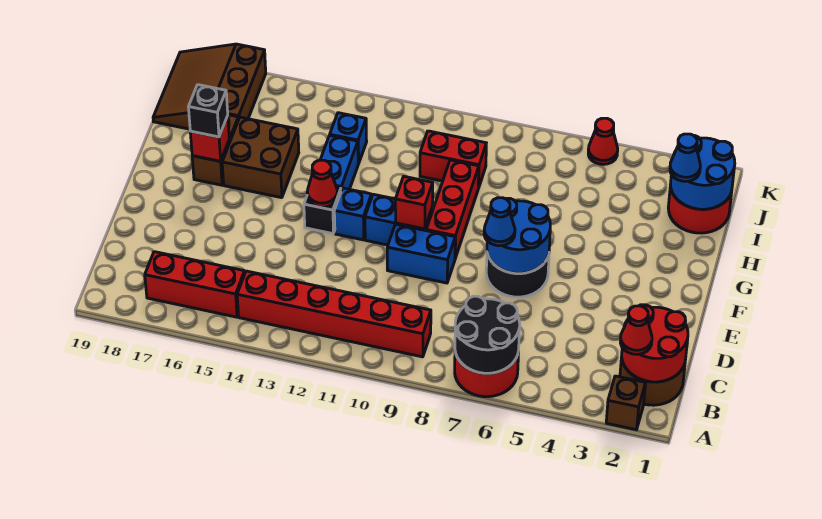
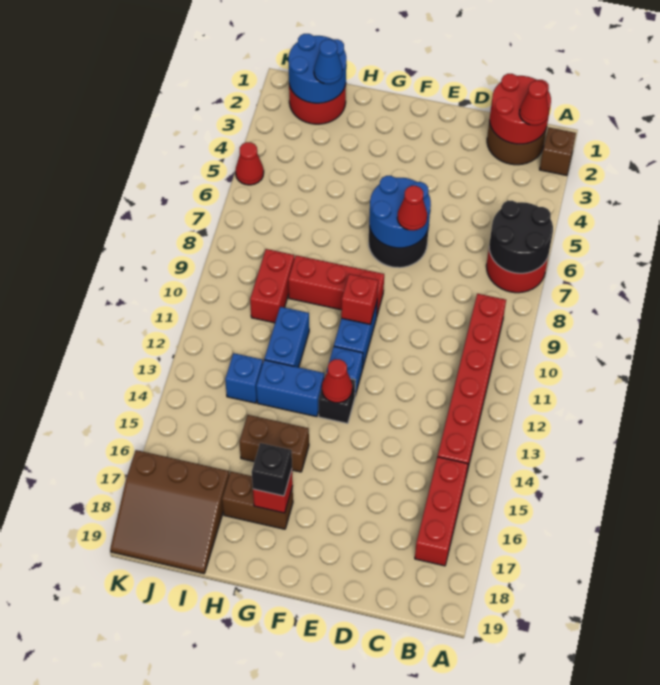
blue cone E7 level 3 -> red cone E7 level 3
blue brick E9:E10 level 1 -> blue brick H11:H12 level 1
brown brick G15:H16 level 1 -> brown brick G15:H15 level 1

